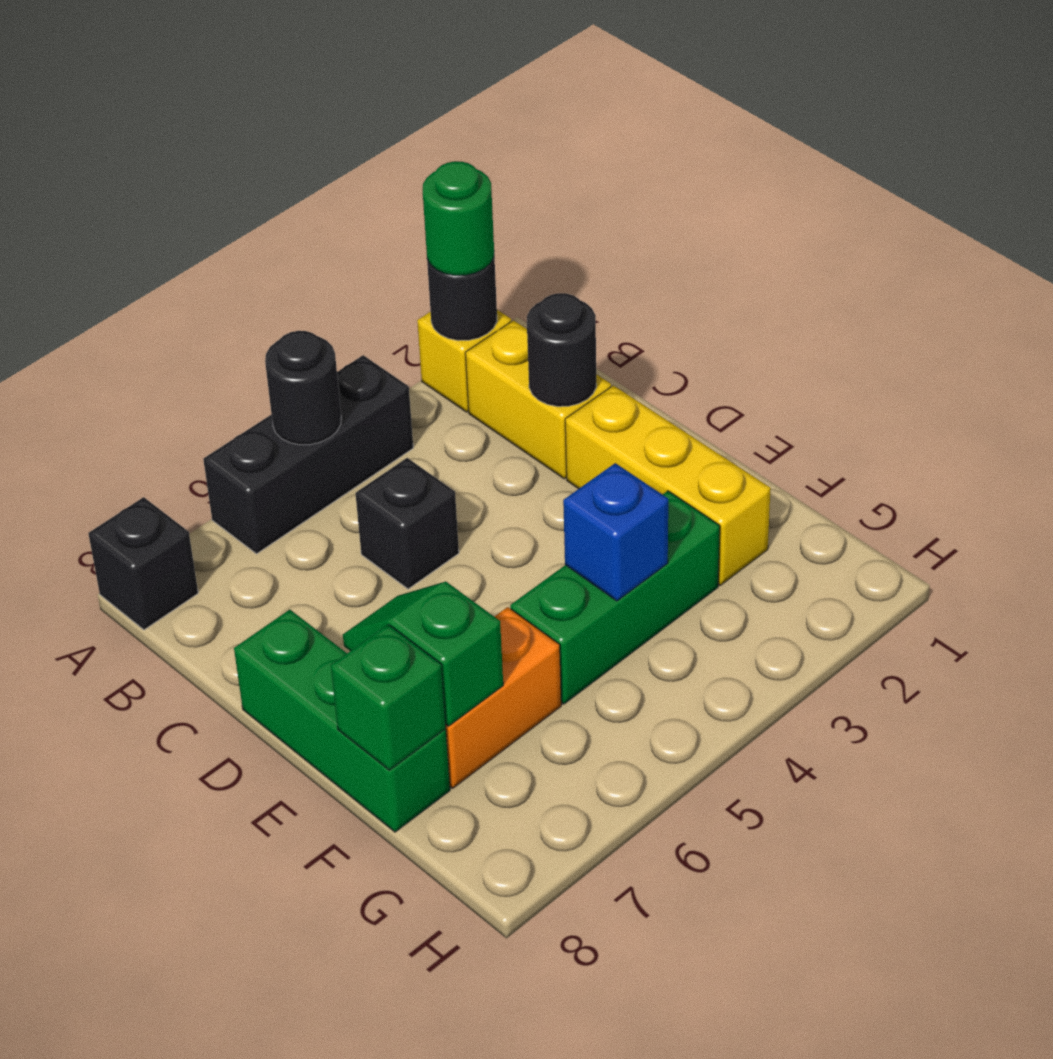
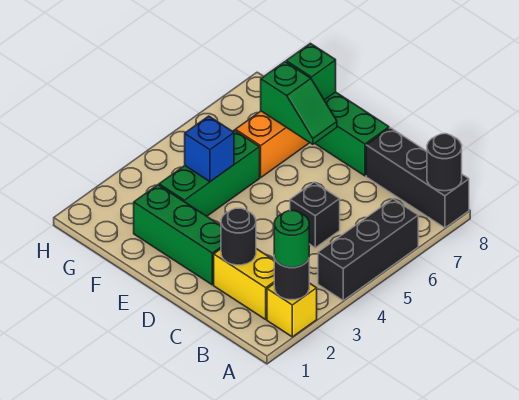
black round brick A5 level 2 -> black round brick A8 level 2
black brick A8 level 1 -> black brick A8:C8 level 1
yellow brick D2:F2 level 1 -> green brick D2:F2 level 1

